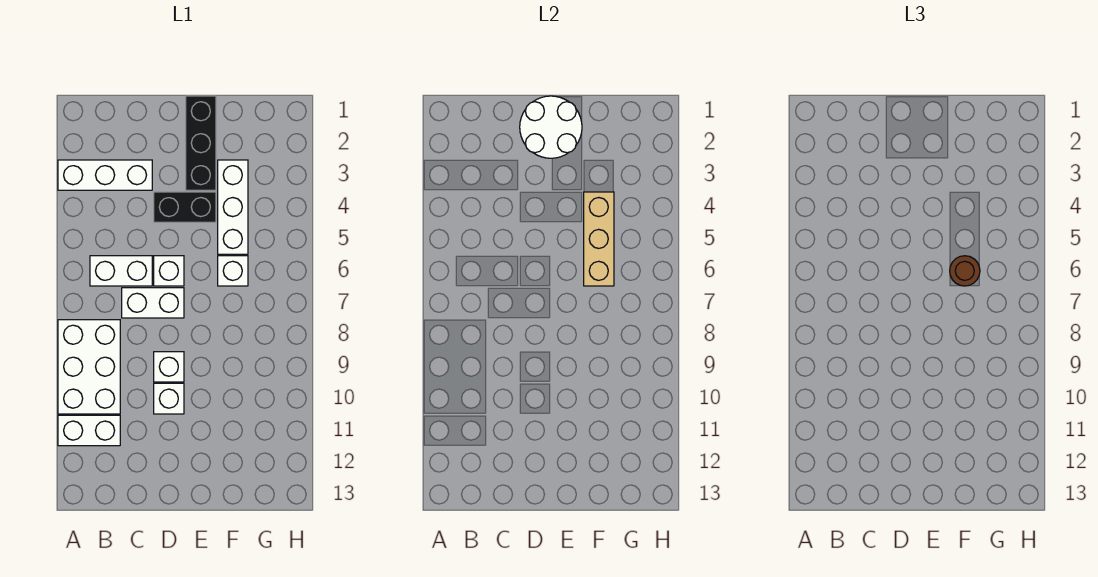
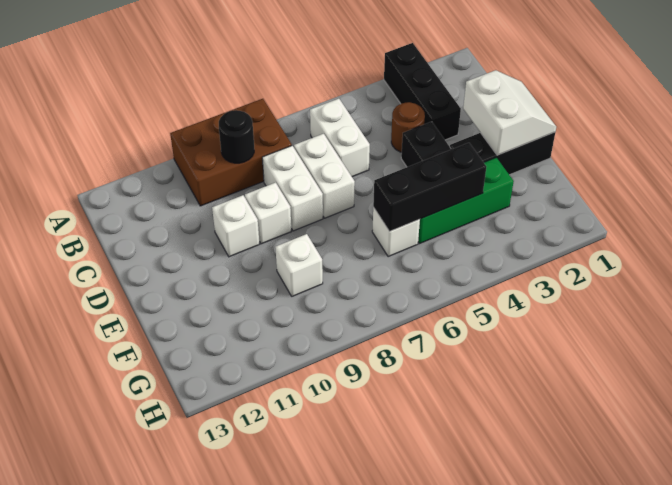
white brick A3:C3 level 1 -> black brick A3:C3 level 1
white brick A8:B10 level 1 -> brown brick A8:B10 level 1
white brick A11:B11 level 1 -> white brick C8:D8 level 1
none -> black round brick B9 level 2
white round brick D1:E2 level 2 -> white slope D1:E2 level 2 top 2
white brick D6 level 1 -> white brick F9 level 1
white brick F3:F5 level 1 -> green brick F3:F5 level 1
tan brick F4:F6 level 2 -> black brick F4:F6 level 2
brown round brick F6 level 3 -> brown round brick C4 level 1

